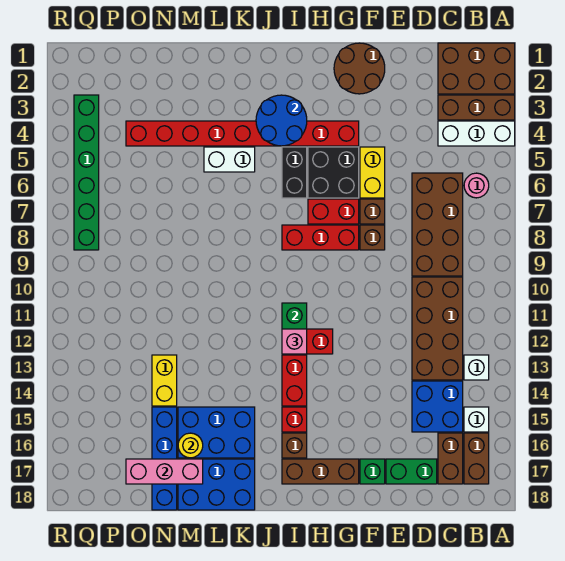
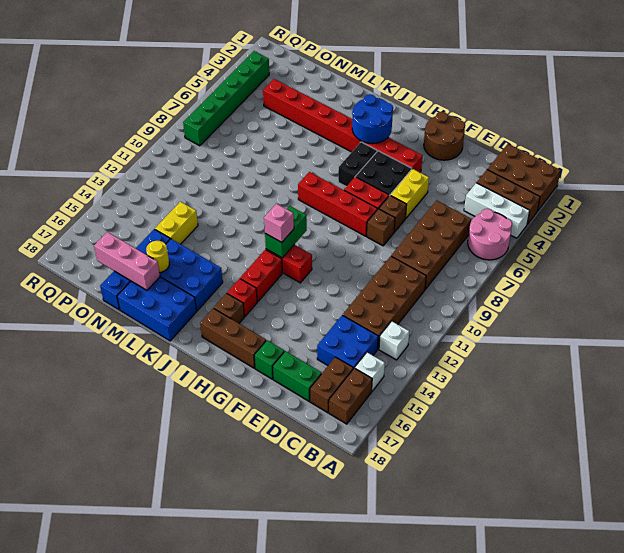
pink round brick B6 level 1 -> pink round brick A5:B6 level 1
red brick G8:I8 level 1 -> red brick G8:J8 level 1
white brick K5:L5 level 1 -> none

